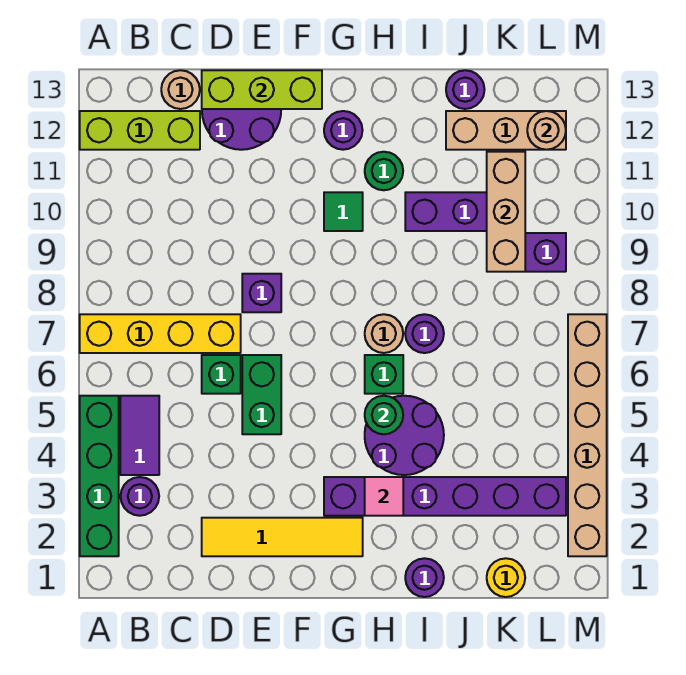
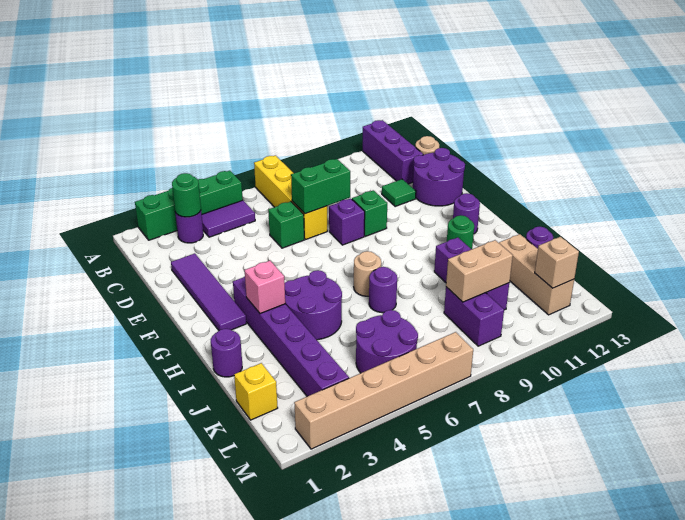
lime brick A12:C12 level 1 -> purple brick A12:C12 level 1
yellow tile D2:G2 level 1 -> purple tile D2:G2 level 1
lime brick D13:F13 level 2 -> none
green brick E5:E6 level 1 -> green brick D7:D8 level 2
green tile G10 level 1 -> green tile D11 level 1
pink tile H3 level 2 -> pink brick H3 level 2
green round brick H5 level 2 -> green round brick B3 level 2
green brick H6 level 1 -> green brick E9 level 1
yellow round brick K1 level 1 -> yellow brick K1 level 1
none -> purple round brick K5:L6 level 1
tan brick K9:K11 level 2 -> tan brick K9:K10 level 2
tan round brick L12 level 2 -> tan brick L12 level 2

